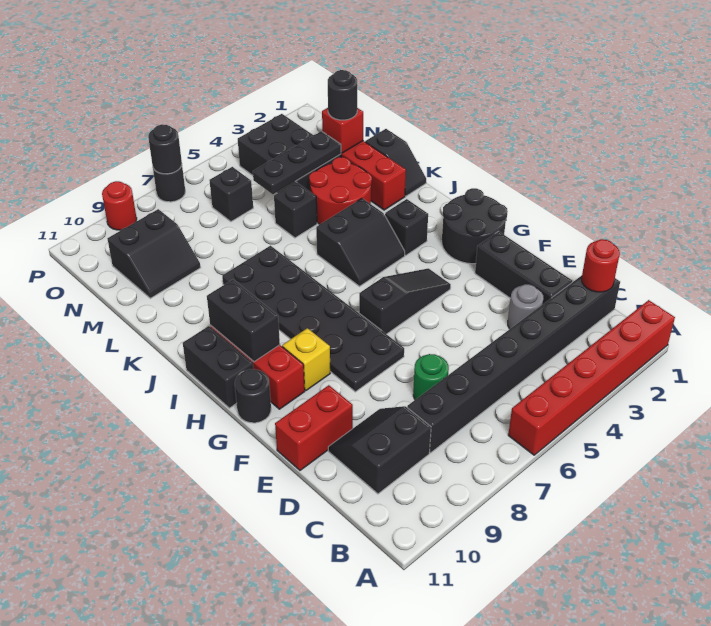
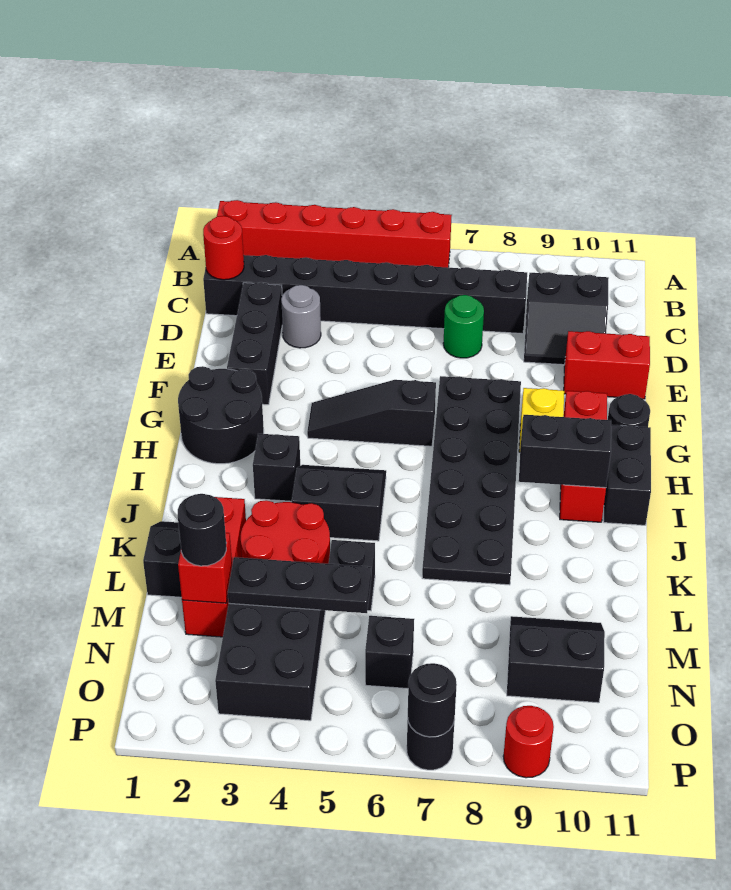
black brick H10:I10 level 2 -> black brick I9:I10 level 2

